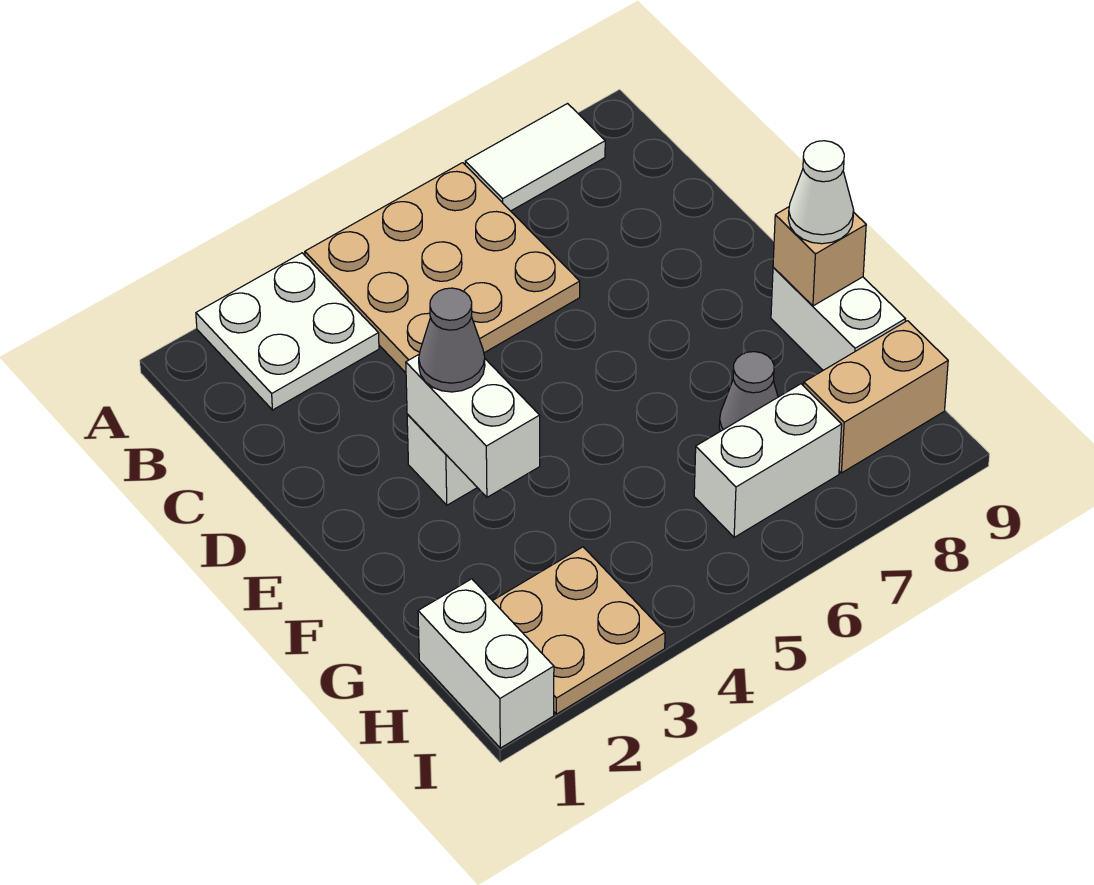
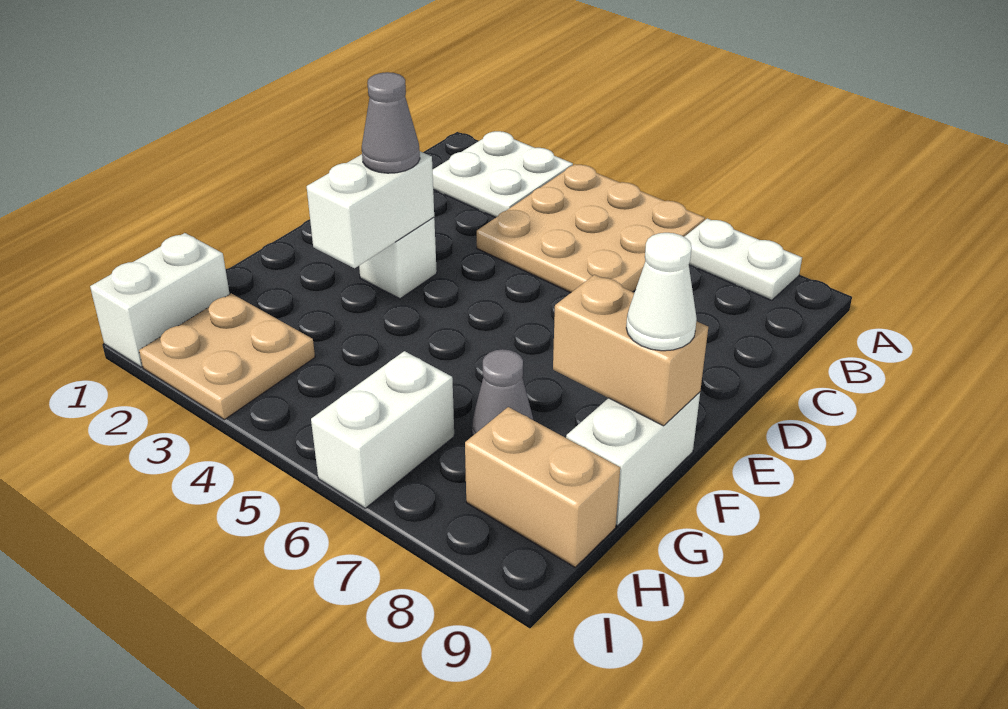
white tile A7:A8 level 1 -> white plate A7:A8 level 1
tan brick F9 level 2 -> tan brick F8:F9 level 2
white brick H6:H7 level 1 -> white brick H6:I6 level 1

